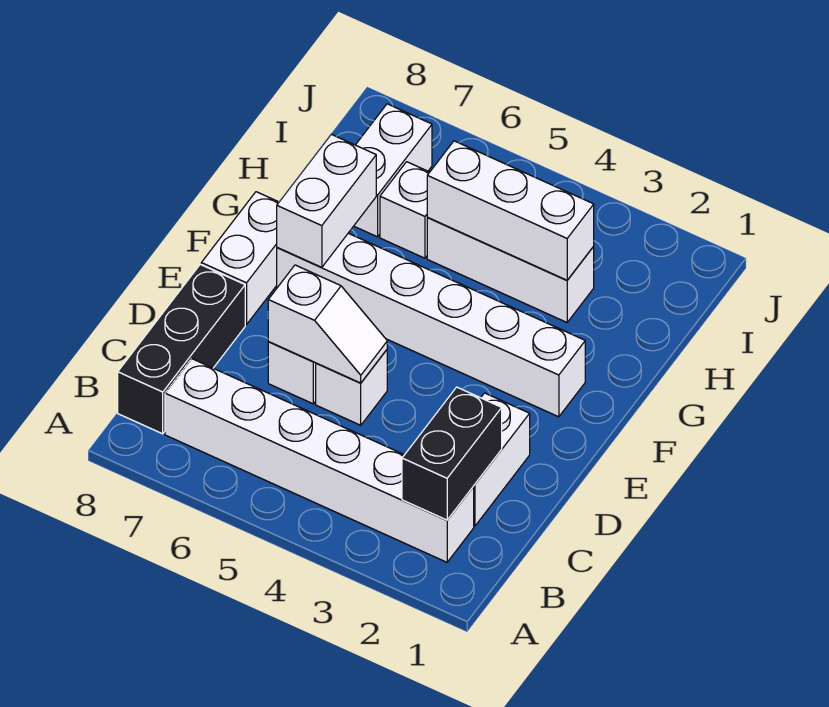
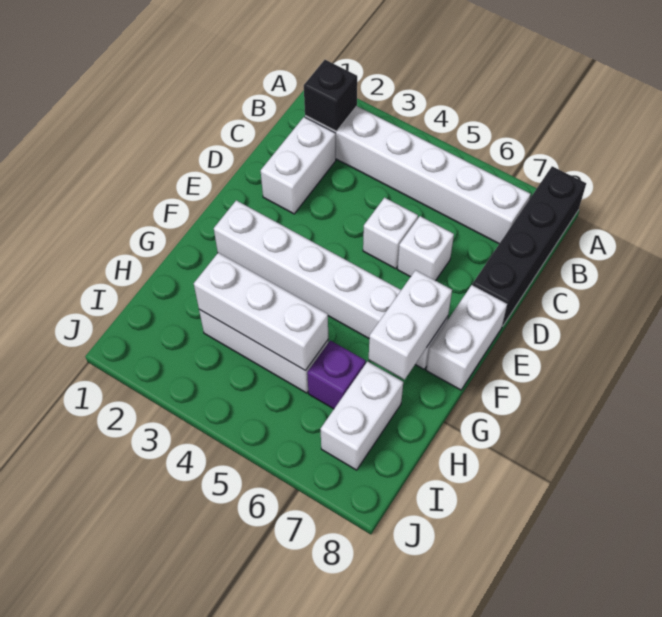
black brick B2:C2 level 2 -> black brick B2 level 2
black brick B8:D8 level 1 -> black brick A8:D8 level 1
white slope D5:D6 level 2 top 6 -> none
white brick H6 level 1 -> purple brick H6 level 1

